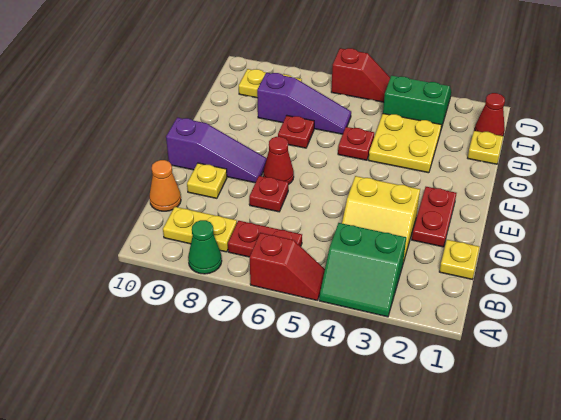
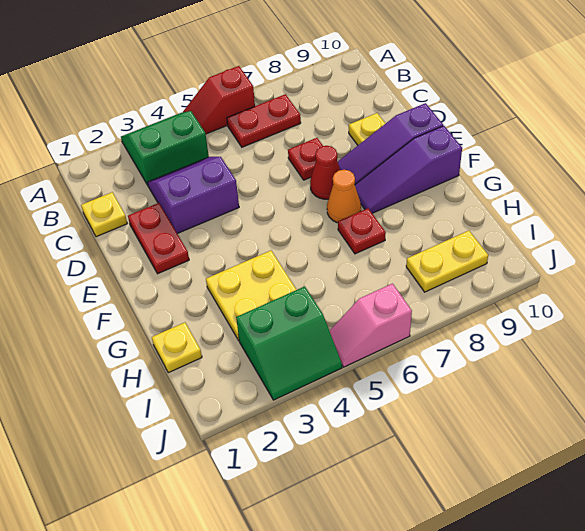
green cone A8 level 1 -> none
yellow plate B8:B9 level 1 -> none
yellow slope C3:D4 level 1 top D -> purple slope C3:D4 level 1 top D
orange cone C10 level 1 -> orange cone F7 level 1
red plate G5 level 1 -> none
purple slope H6:H8 level 1 top 8 -> purple slope F8:F10 level 1 top 10
red cone I1 level 1 -> none
red slope J5:J6 level 1 top 6 -> pink slope J5:J6 level 1 top 6

